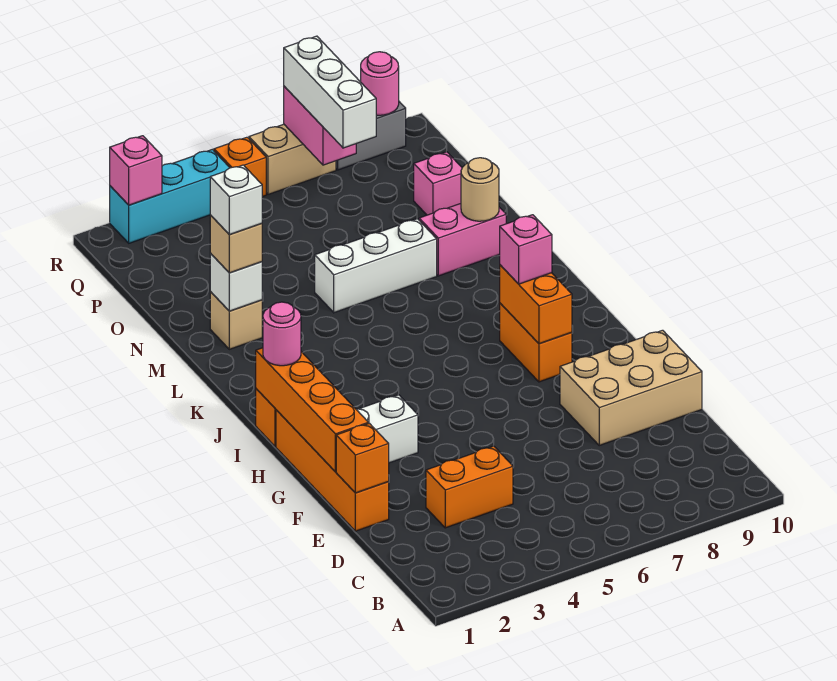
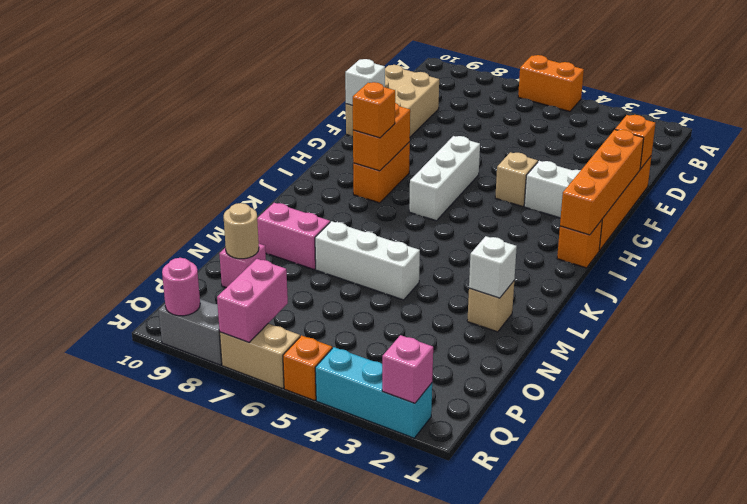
orange brick D3:D4 level 1 -> orange brick A5:A6 level 1
tan brick E8:F10 level 1 -> tan brick D9:F10 level 1
pink round brick I1 level 3 -> none
pink brick I8 level 3 -> orange brick I8 level 3
tan brick M2 level 3 -> tan brick G4 level 1
white brick M2 level 4 -> white brick F10 level 2
tan round brick M9 level 2 -> tan round brick O9 level 2
white brick P7:R7 level 3 -> white brick G6:I6 level 1

